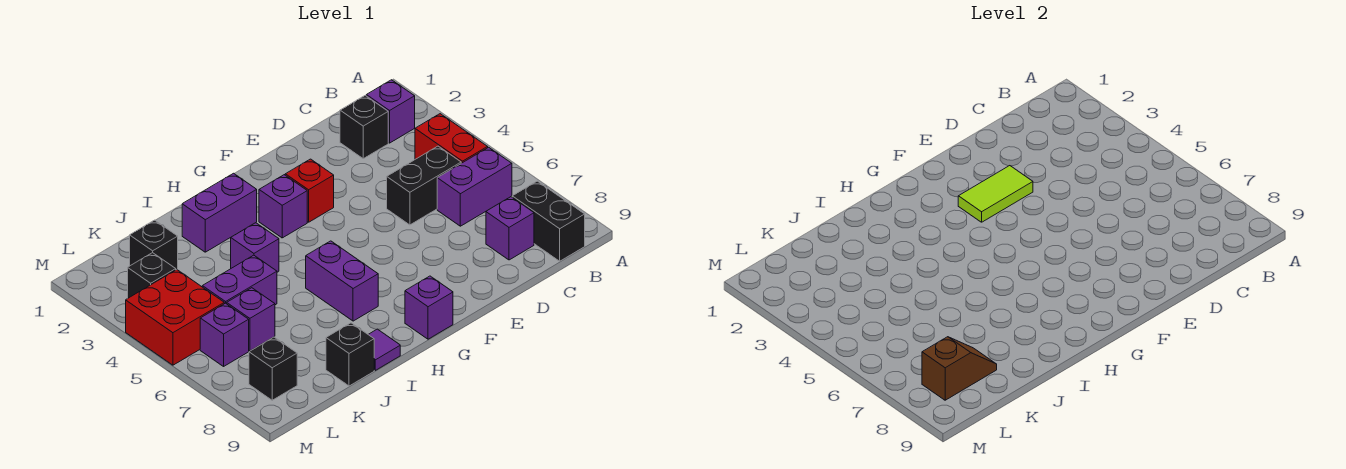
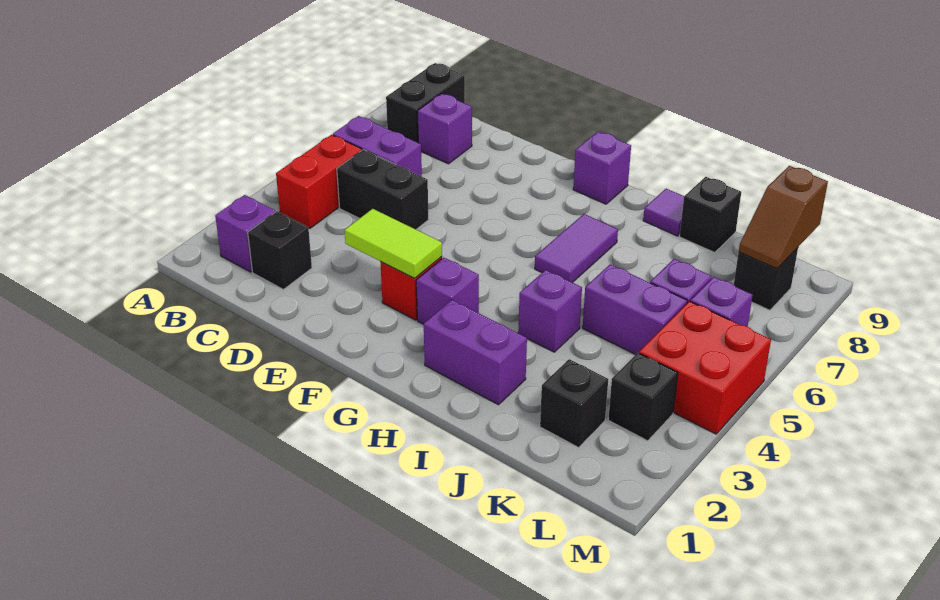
purple brick H6:H7 level 1 -> purple tile H6:H7 level 1
brown slope K8:L8 level 2 top L -> brown slope L8:L9 level 2 top 9

